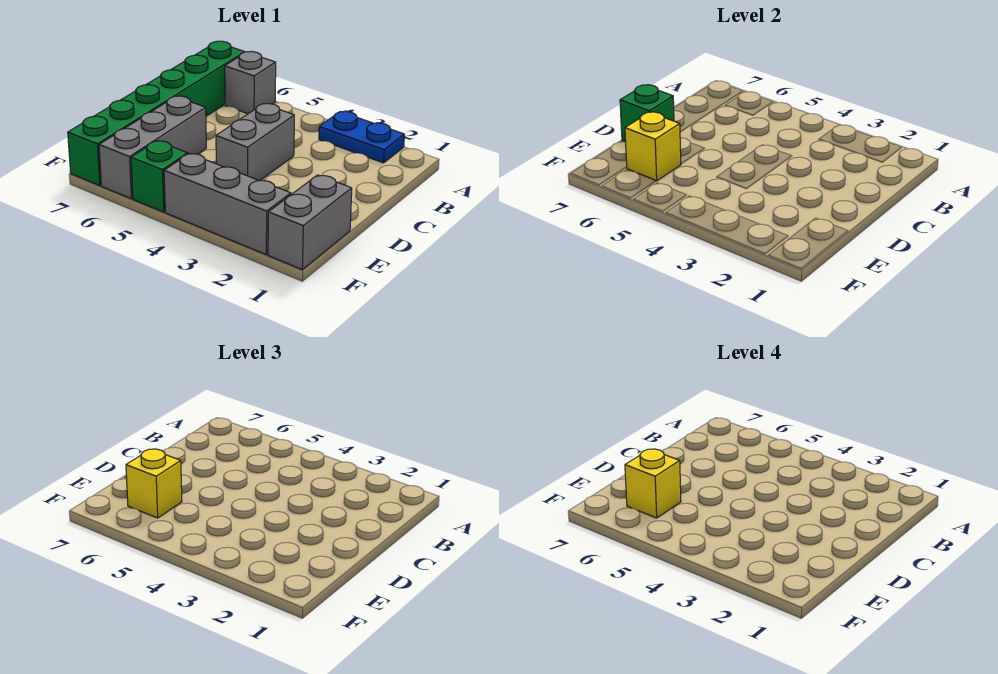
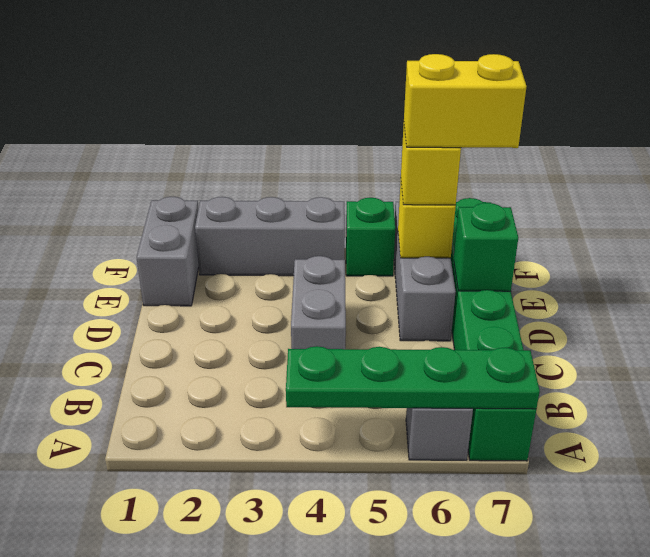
blue plate A2:A3 level 1 -> none
none -> green plate A4:A7 level 2
yellow brick E6 level 4 -> yellow brick E6:E7 level 4

